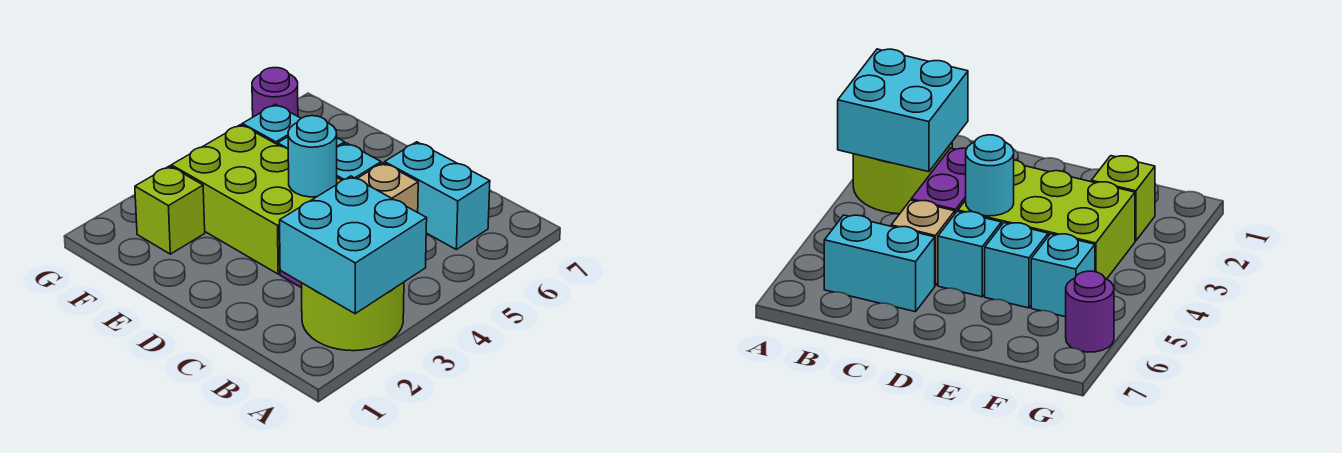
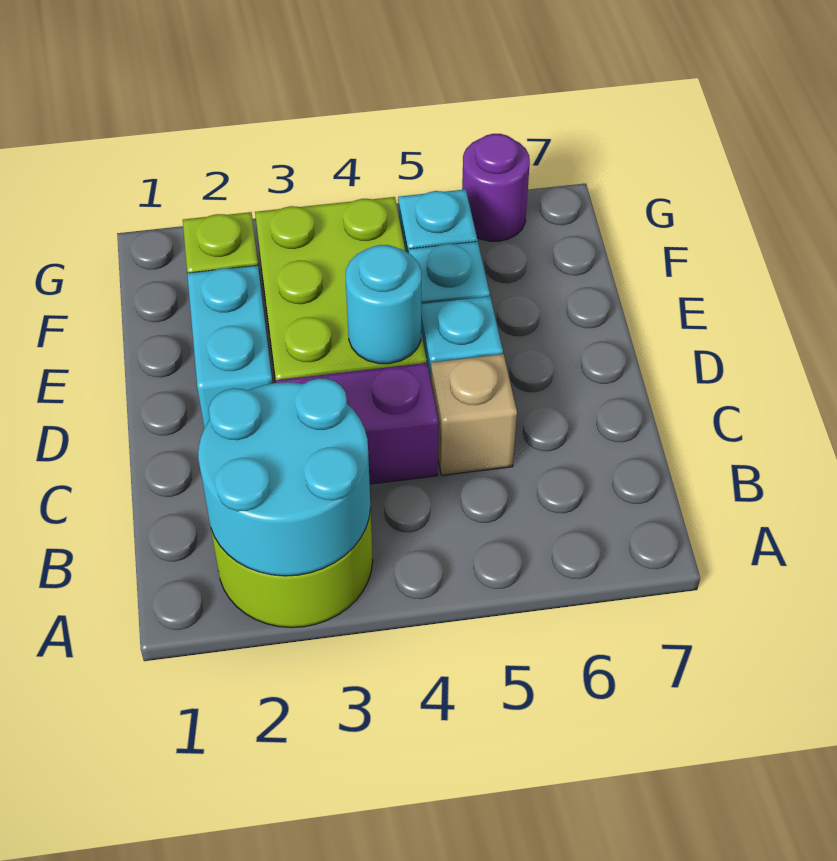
cyan brick A2:B3 level 2 -> cyan round brick A2:B3 level 2
cyan brick B6:C6 level 1 -> cyan brick D2:E2 level 1

